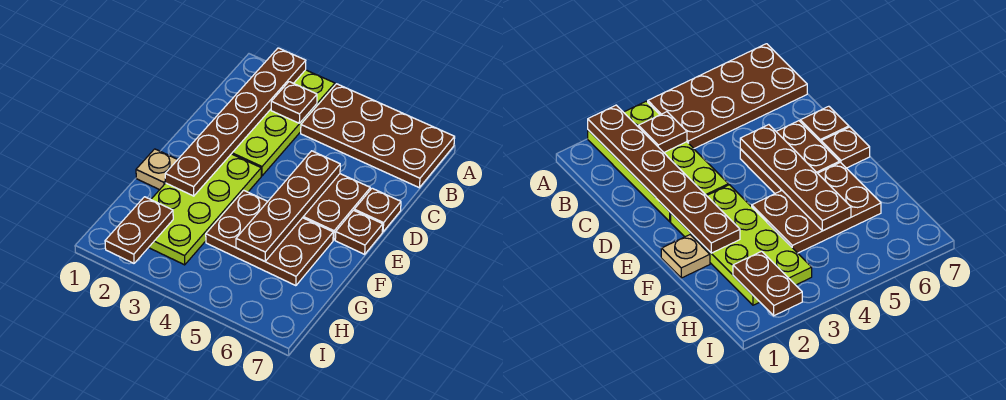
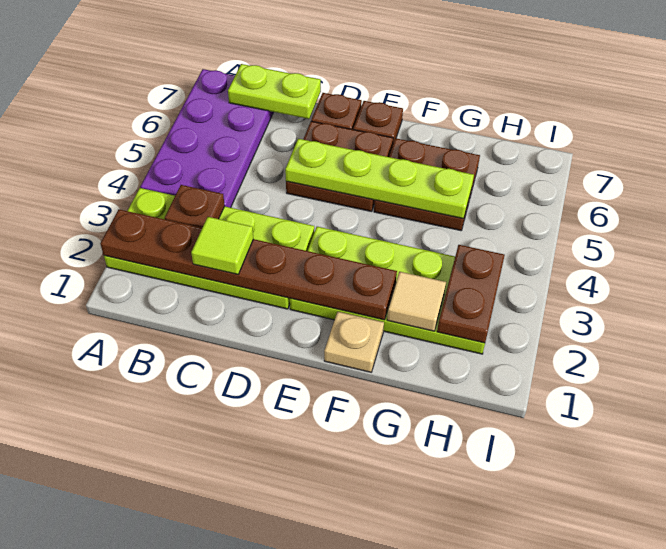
brown plate A4:B7 level 1 -> purple plate A4:B7 level 1
none -> lime plate B7:C7 level 2
none -> lime tile C2 level 3
brown plate D5:G5 level 2 -> lime plate D5:G5 level 2
brown plate F4:G6 level 1 -> brown plate F5:G6 level 1
none -> tan tile G2 level 2
brown plate H2:I2 level 2 -> brown plate H2:H3 level 2

